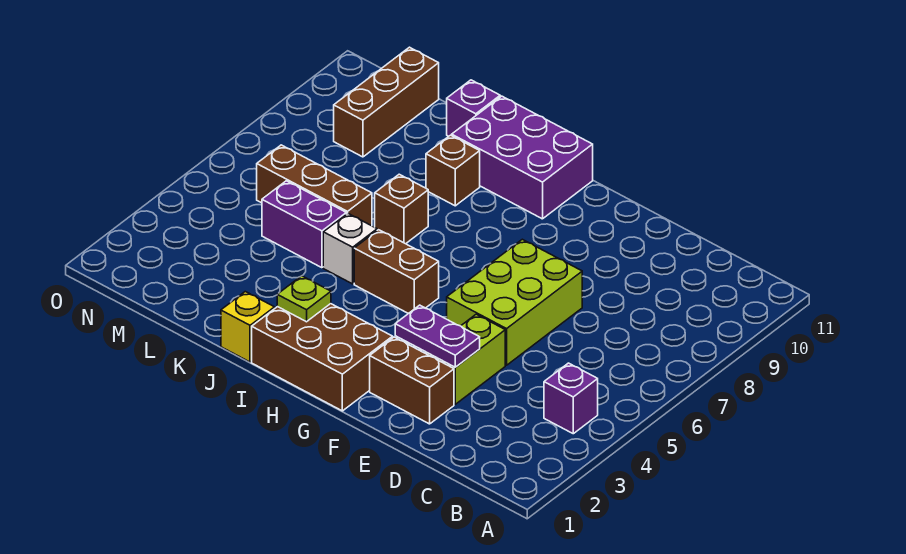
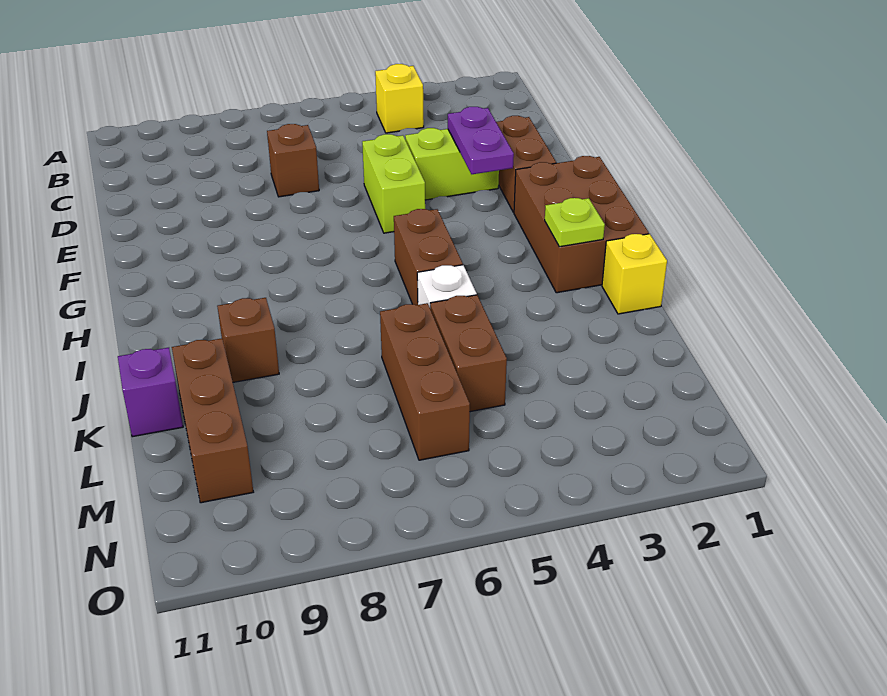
purple brick B4 level 1 -> yellow brick B4 level 1
lime brick E5:F7 level 1 -> lime brick E5:F5 level 1
purple brick H10:J11 level 1 -> none
brown brick J7 level 1 -> brown brick D7 level 1
purple brick K5:L5 level 1 -> brown brick K5:L5 level 1
brown brick M9:M11 level 1 -> brown brick K10:M10 level 1

